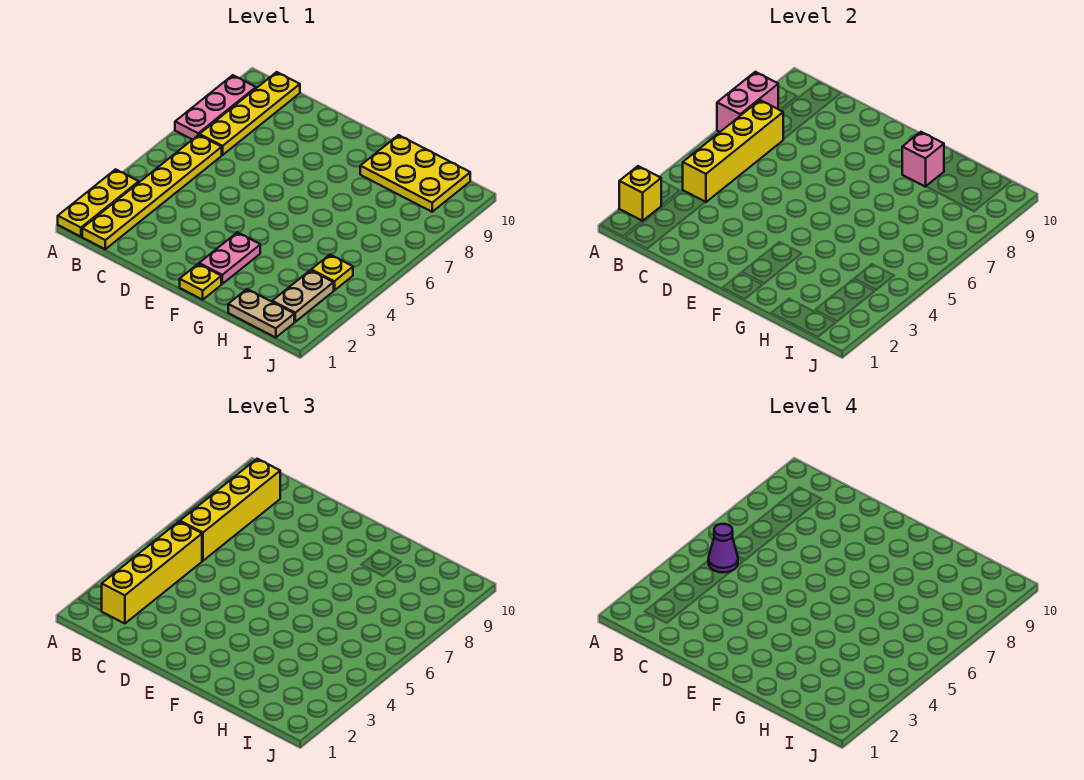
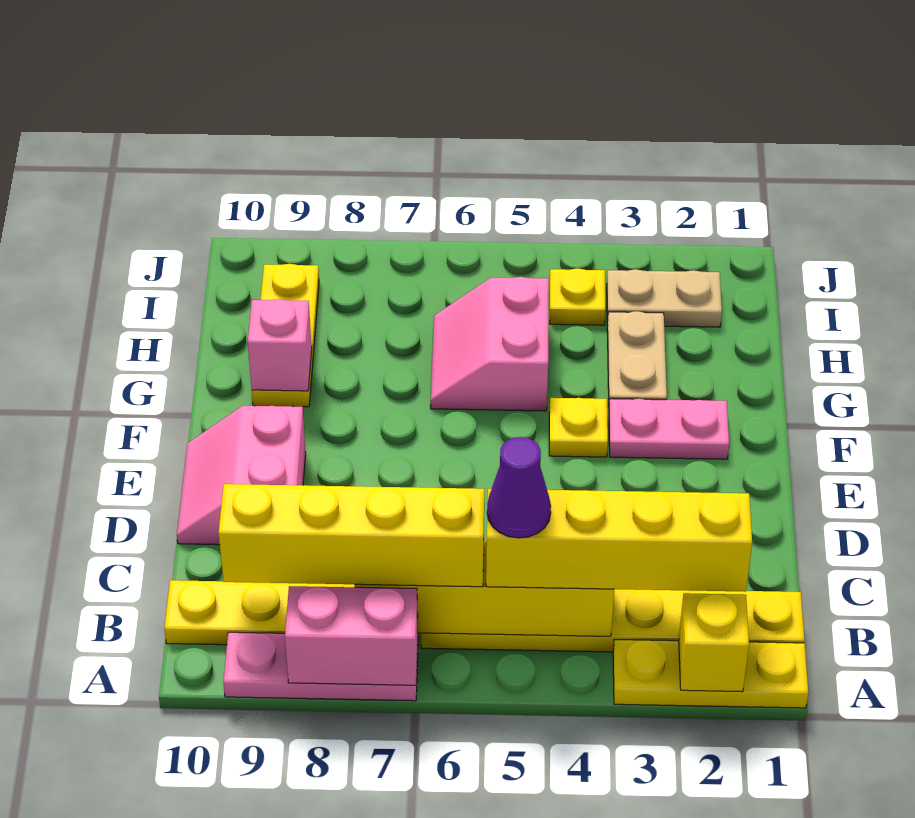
none -> pink slope D9:E10 level 1 top 9
yellow plate F1 level 1 -> yellow plate F4 level 1
none -> pink slope G5:H6 level 1 top 5
yellow plate G9:I10 level 1 -> yellow plate G9:I9 level 1
tan plate H1:I1 level 1 -> tan plate G3:H3 level 1

